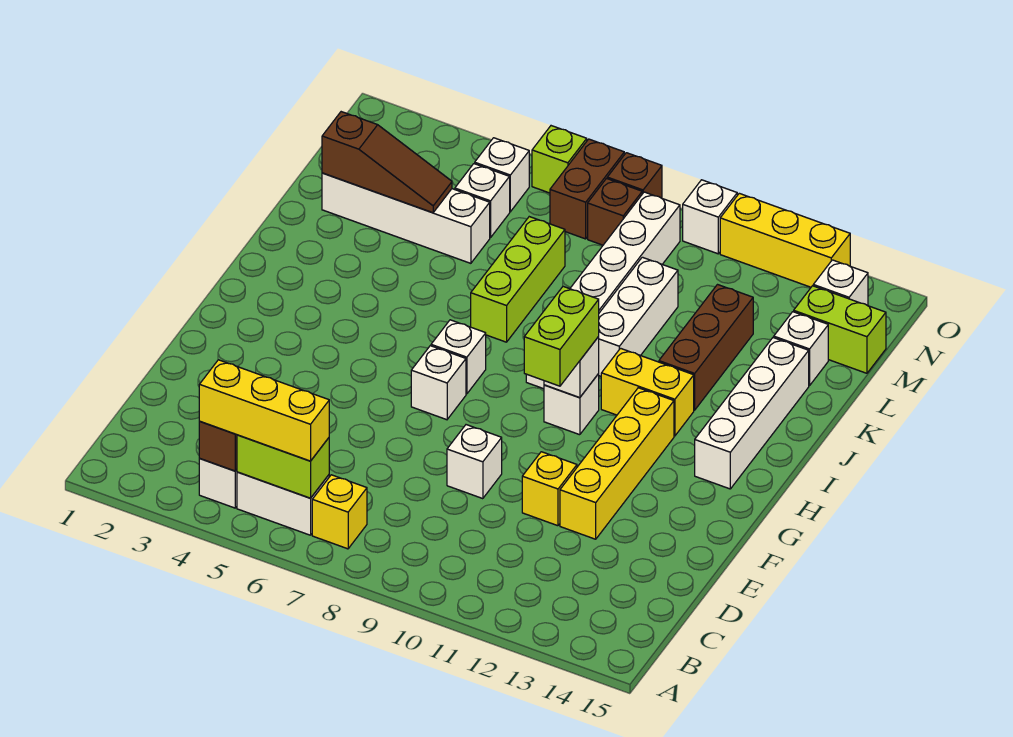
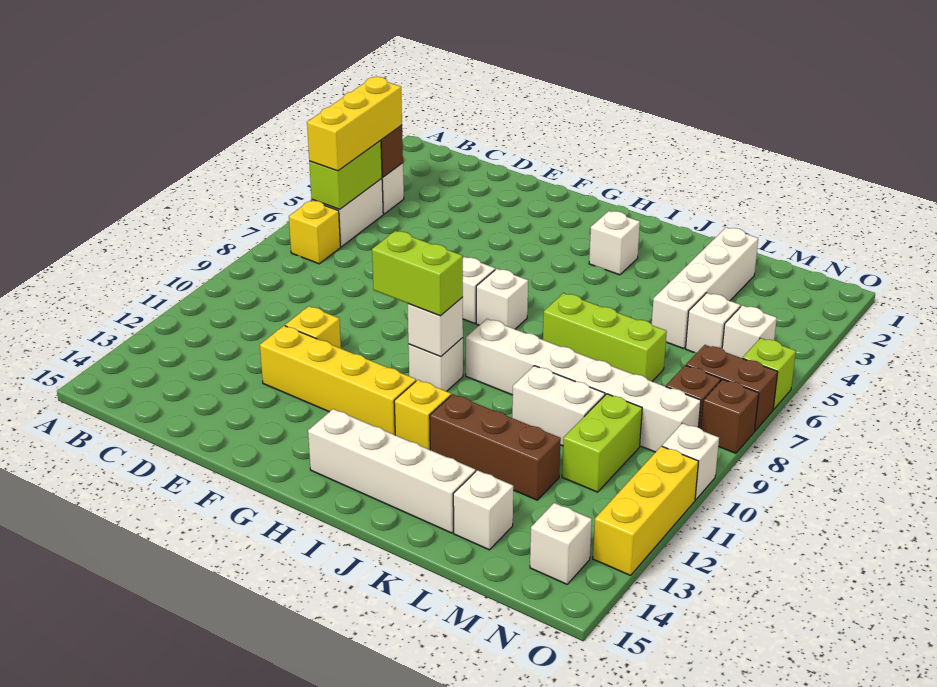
white brick E9 level 1 -> white brick I3 level 1
yellow brick I11:I12 level 1 -> yellow brick I12 level 1
white brick J10:L10 level 1 -> white brick K10:L10 level 1
brown slope L2:L4 level 2 top 2 -> none
lime brick M14:M15 level 1 -> lime brick M10:M11 level 1

